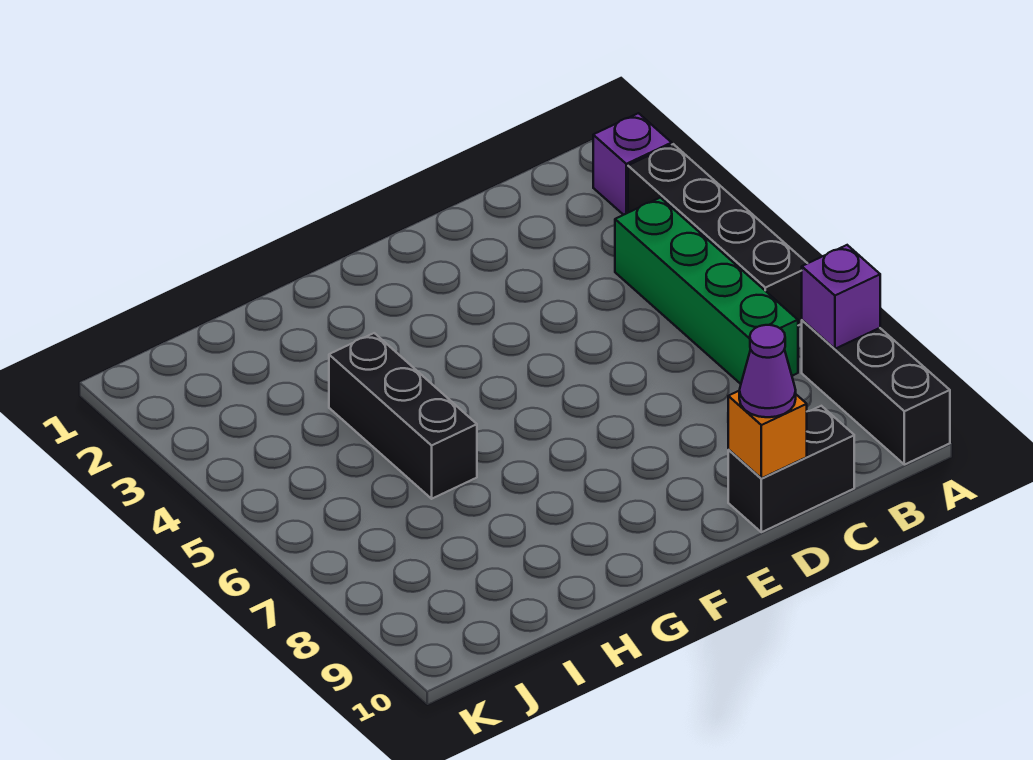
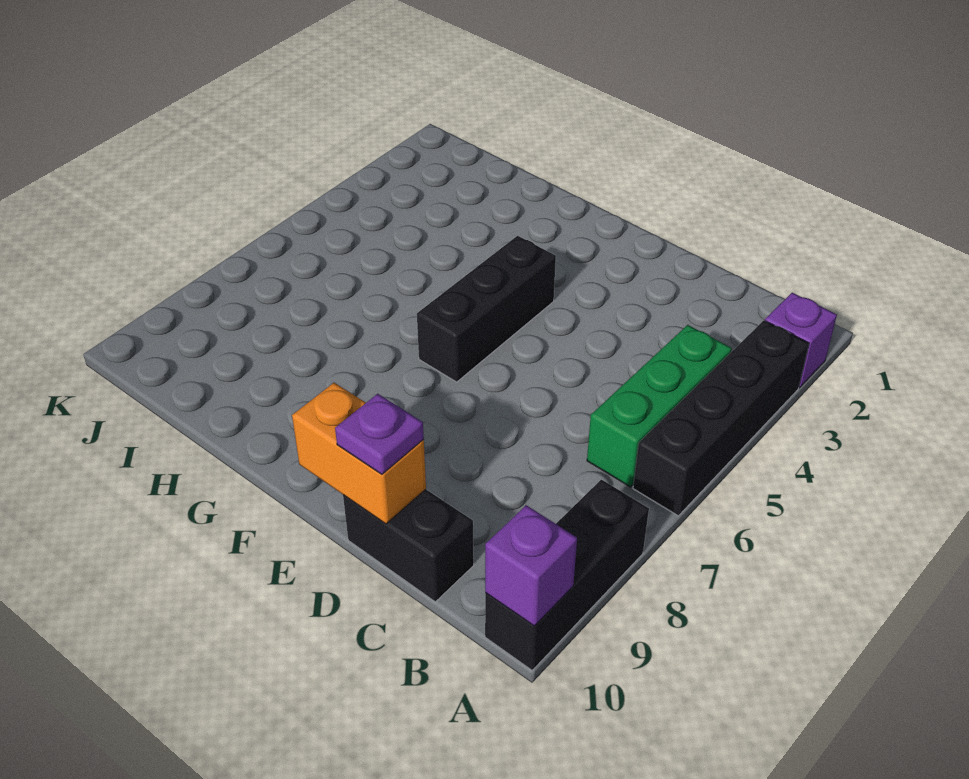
purple brick A8 level 2 -> purple brick A10 level 2
green brick B4:B7 level 1 -> green brick B4:B6 level 1
orange brick D10 level 2 -> orange brick D10:E10 level 2
purple cone D10 level 3 -> purple plate D10 level 3
black brick H4:H6 level 1 -> black brick F4:F6 level 1

